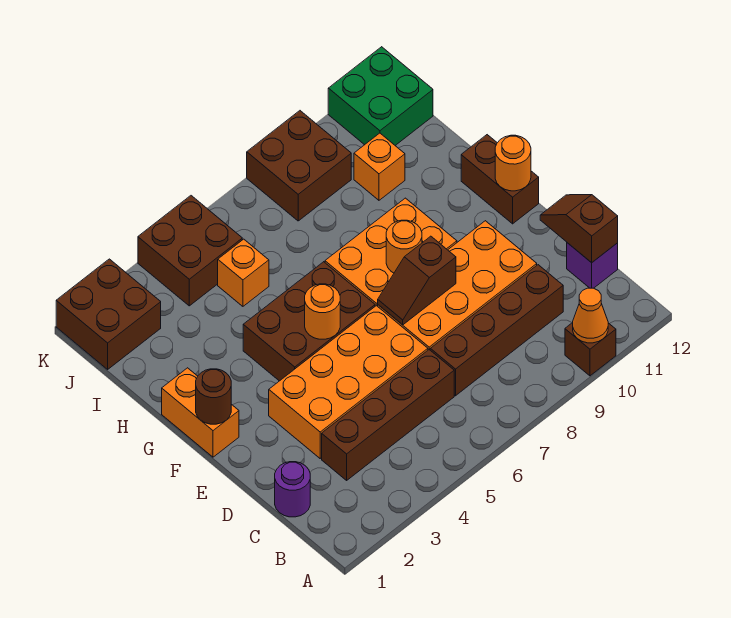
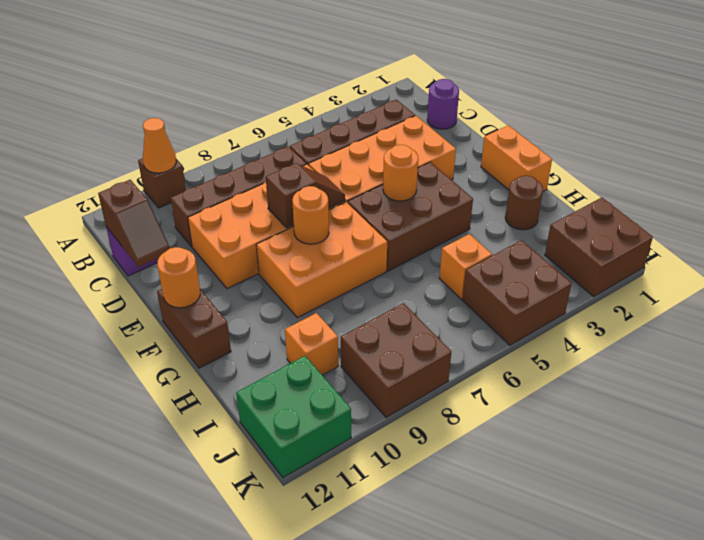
brown round brick F1 level 2 -> brown round brick H2 level 1

